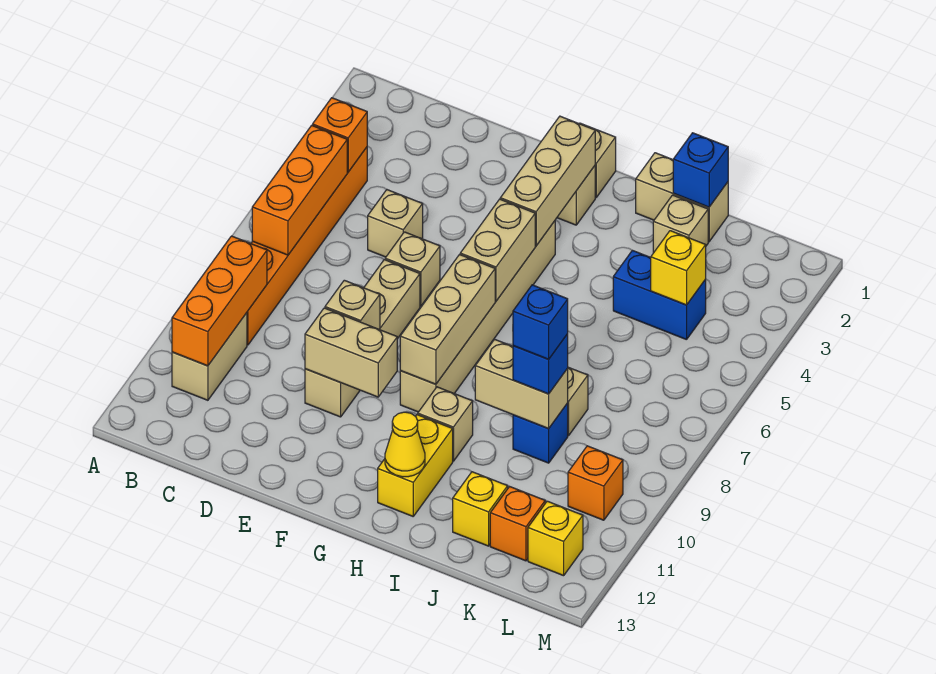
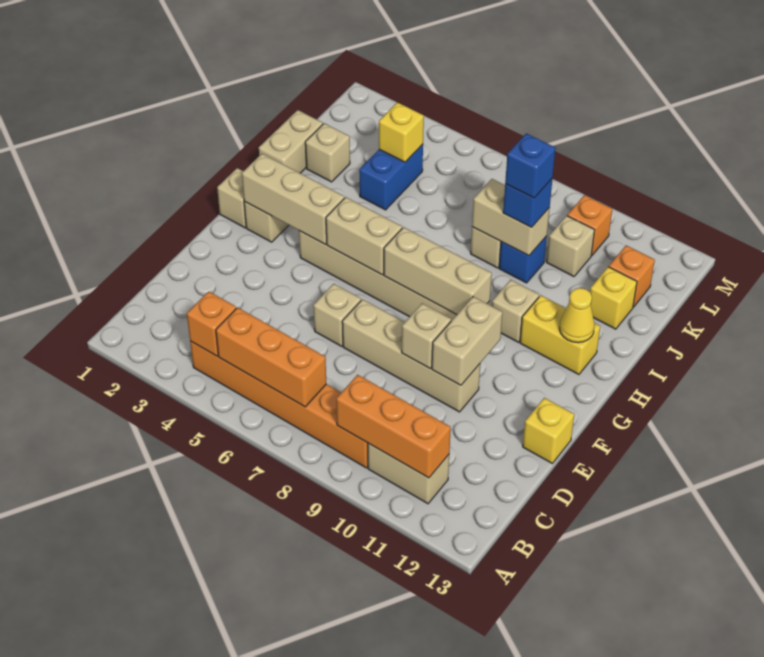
tan brick D5 level 1 -> tan brick K10 level 1
tan brick I9:J9 level 2 -> tan brick J8:J9 level 2
blue brick J1 level 2 -> none
yellow brick L12 level 1 -> yellow brick E13 level 1

